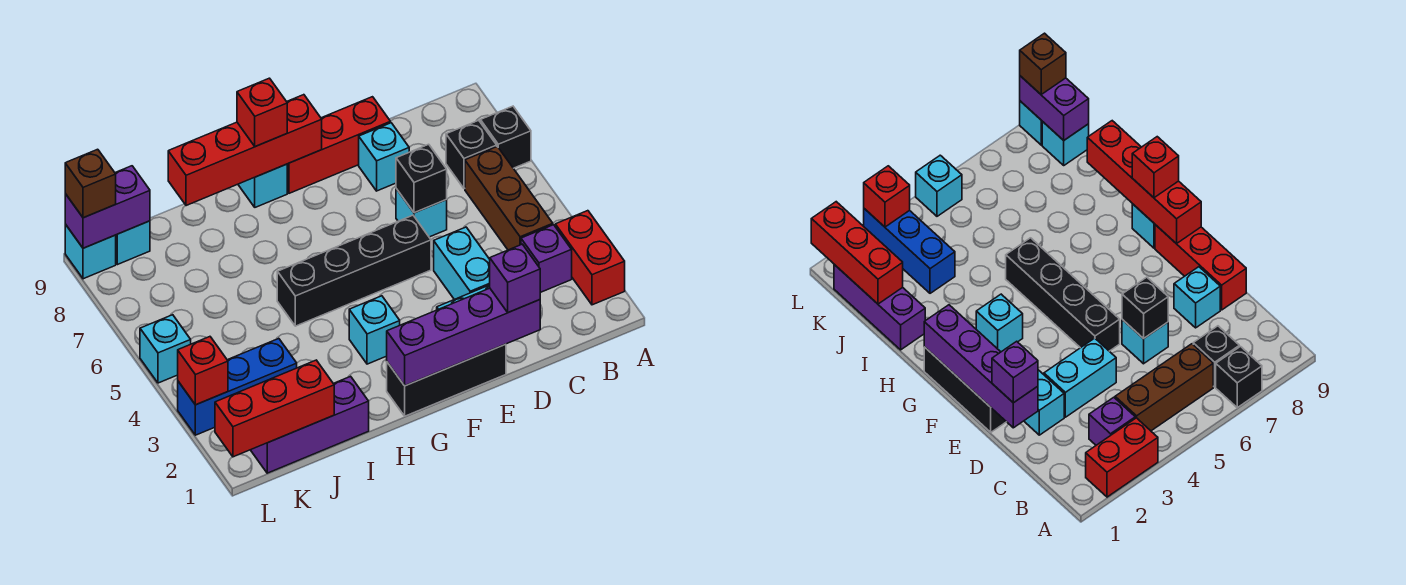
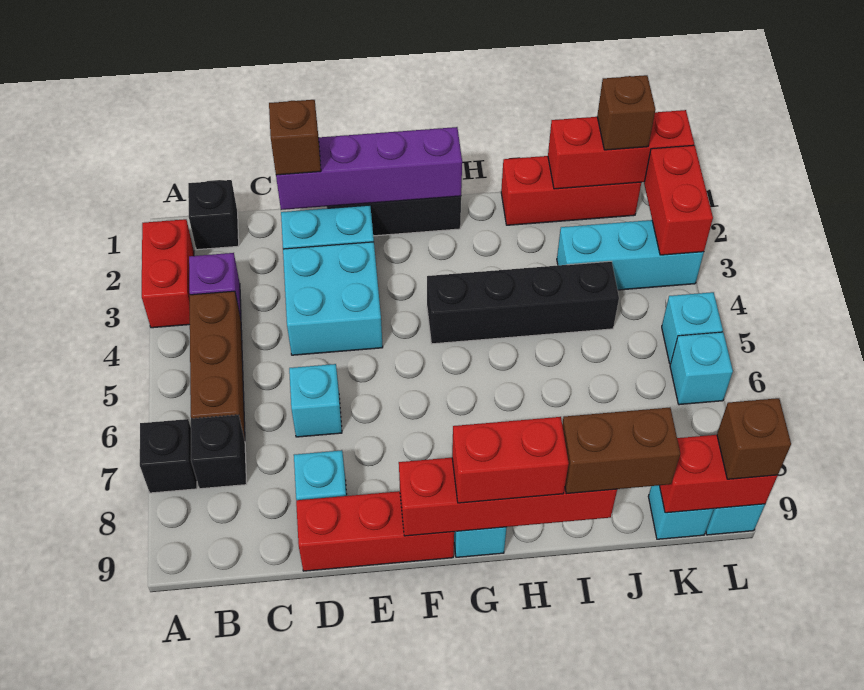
purple brick D1 level 3 -> brown brick D1 level 3
cyan brick D3:D4 level 1 -> cyan brick D3:E4 level 1
black brick D6 level 2 -> black brick B1 level 1
black brick E5:H5 level 1 -> black brick G4:J4 level 1
cyan brick G3 level 1 -> cyan brick L6 level 1
red brick G9 level 3 -> red brick G9:H9 level 3
purple brick I1:K1 level 1 -> red brick I1:K1 level 1
none -> brown brick I9:J9 level 3
blue brick J3:L3 level 1 -> cyan brick J3:L3 level 1
none -> brown brick K1 level 3
purple brick K9:L9 level 2 -> red brick K9:L9 level 2
red brick L3 level 2 -> red brick L2:L3 level 2

